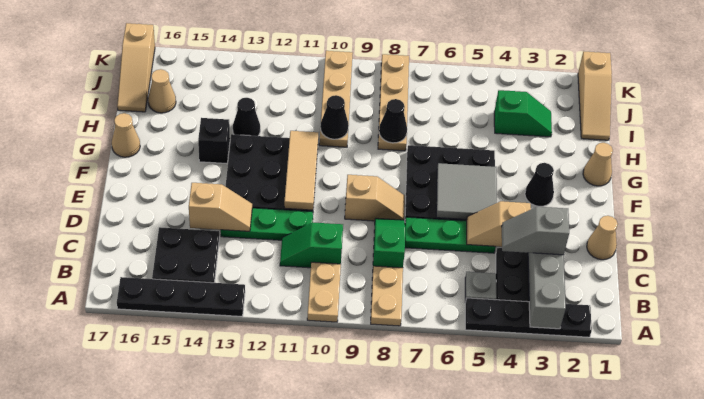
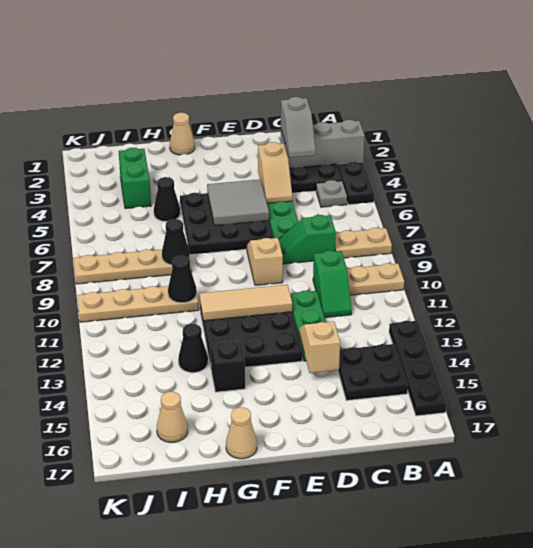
tan cone D1 level 1 -> none
black cone F3 level 1 -> black cone H5 level 1
tan slope I1:K1 level 1 top K -> none
green slope I3:I4 level 1 top 4 -> green brick I3:I4 level 1
tan slope I17:K17 level 1 top K -> none

